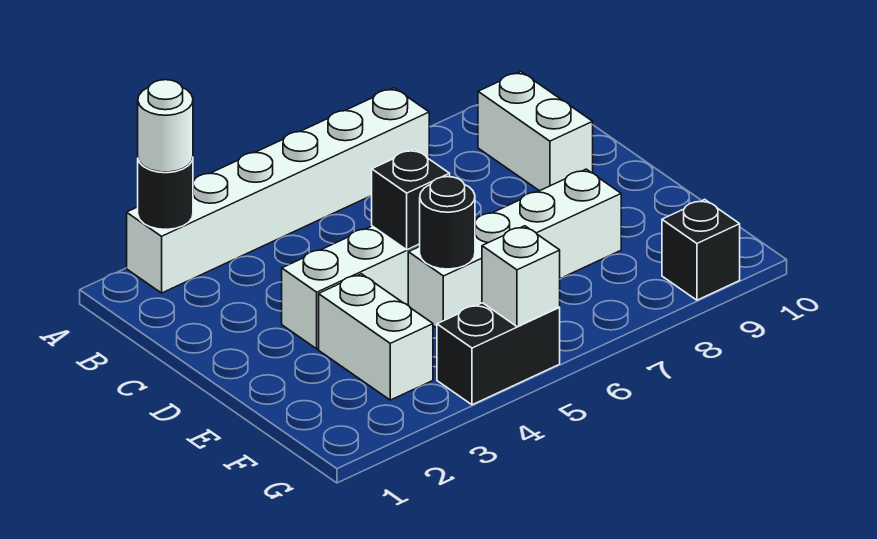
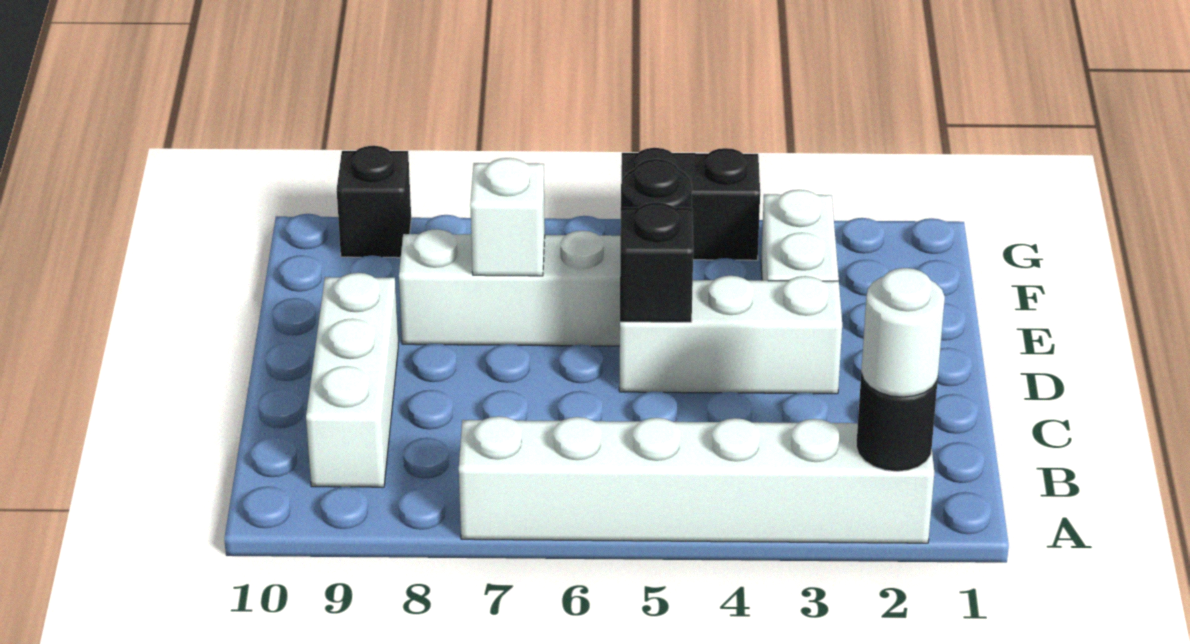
white brick B9:C9 level 1 -> white brick B9:D9 level 1
white brick G5 level 2 -> white brick E7 level 2

